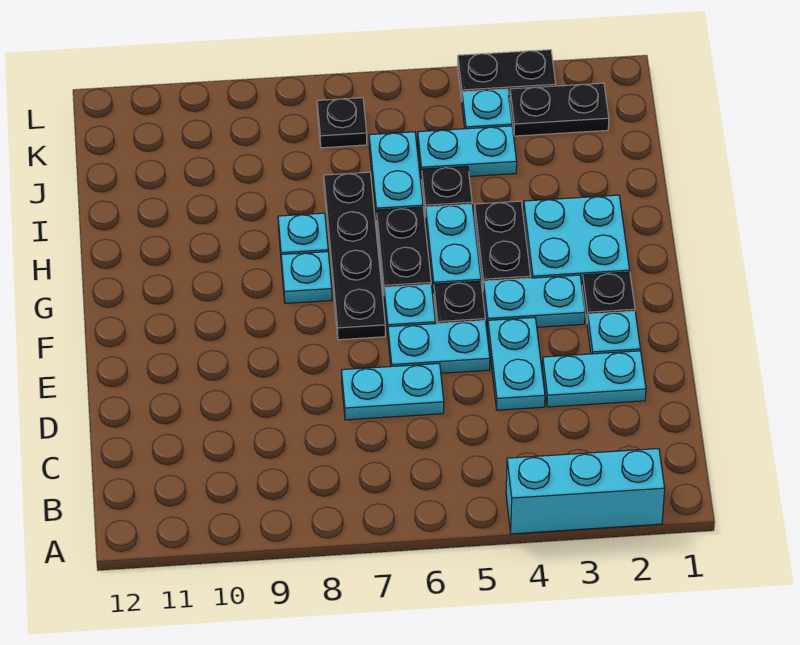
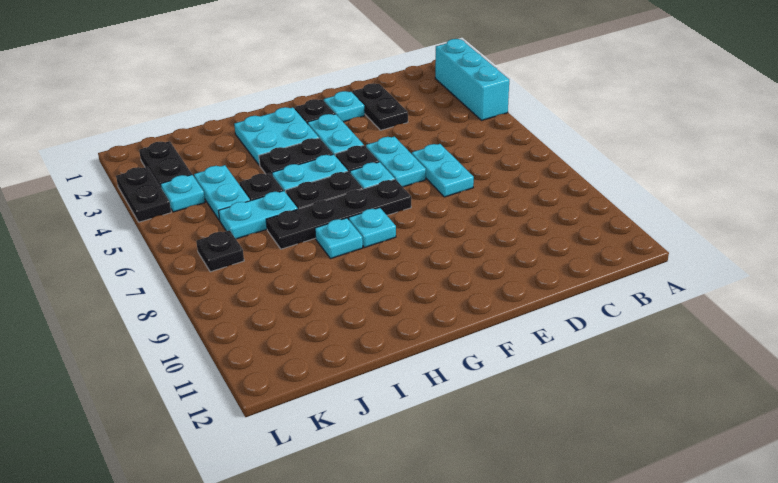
cyan plate D2:D3 level 1 -> black plate D2:D3 level 1
cyan plate D4:E4 level 1 -> none

